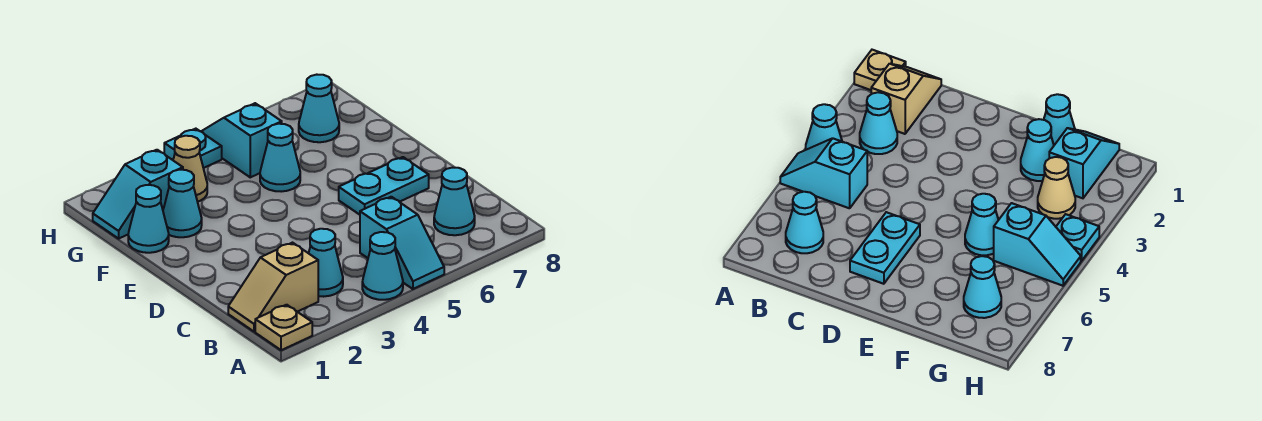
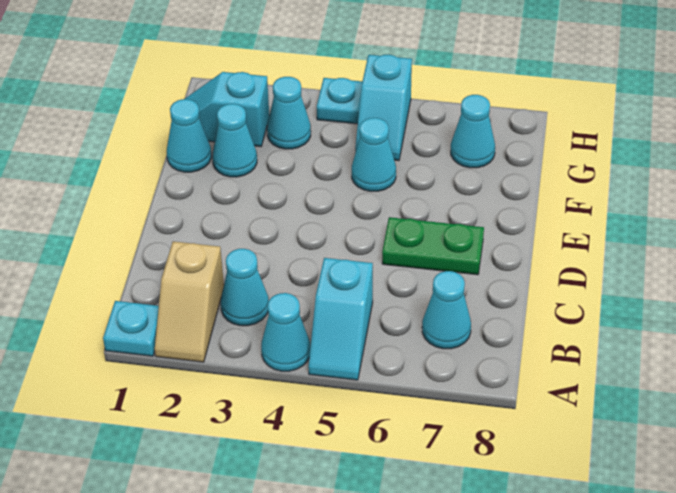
tan plate A1 level 1 -> cyan plate A1 level 1
tan slope B1:B2 level 1 top 2 -> tan slope A2:B2 level 1 top B
cyan plate D6:D7 level 1 -> green plate D6:D7 level 1
tan cone G3 level 1 -> cyan cone G3 level 1
cyan slope G5:H5 level 1 top G -> cyan slope G5:H5 level 1 top H

